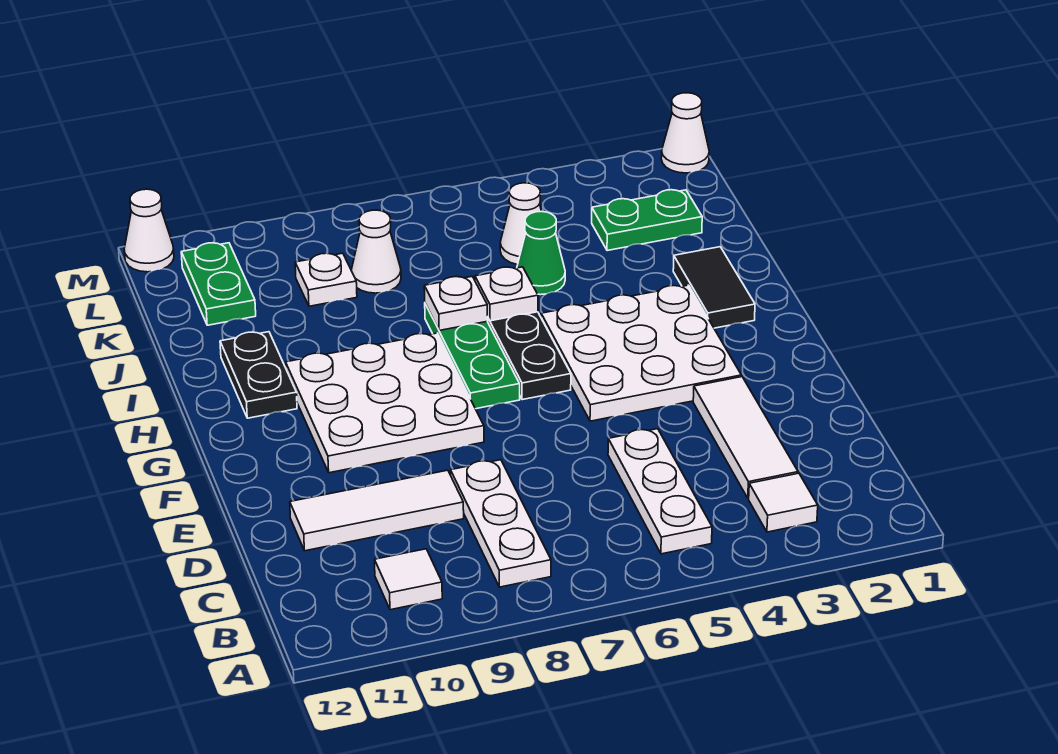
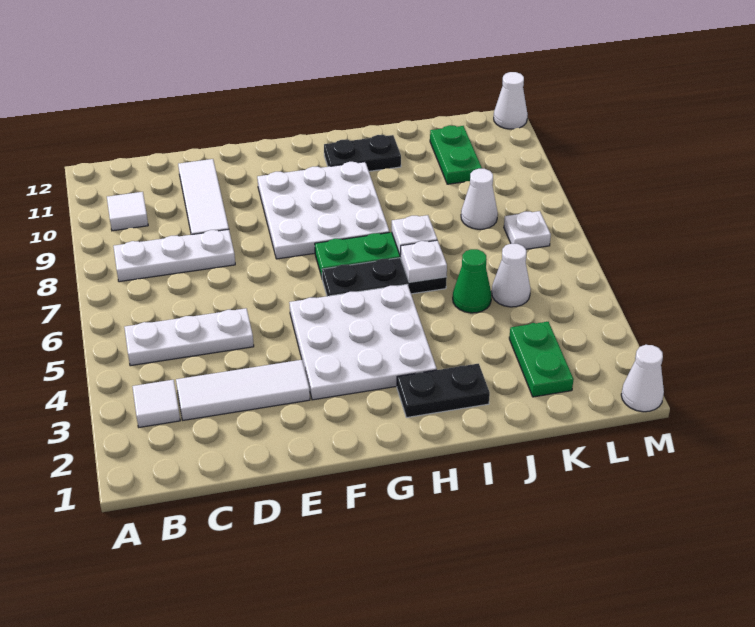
black tile H2:I2 level 1 -> black plate H2:I2 level 1
white plate K9 level 1 -> white plate L7 level 1
green plate K11:L11 level 1 -> green plate K10:K11 level 1

